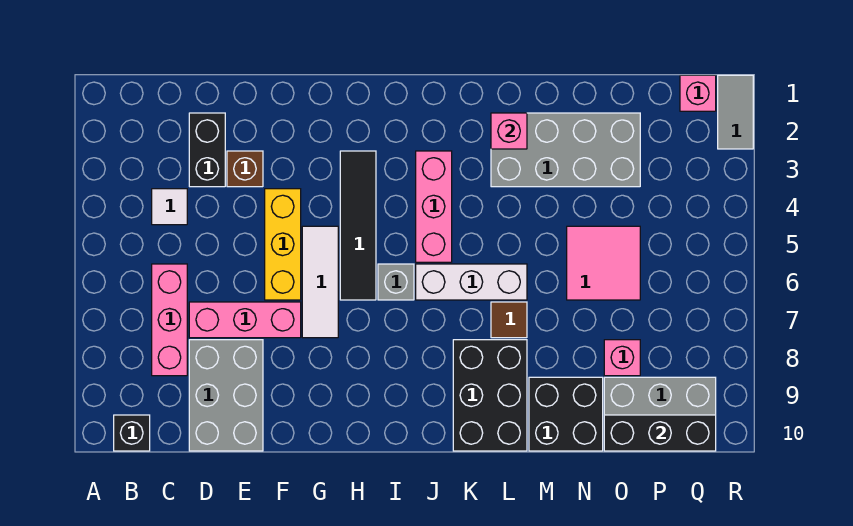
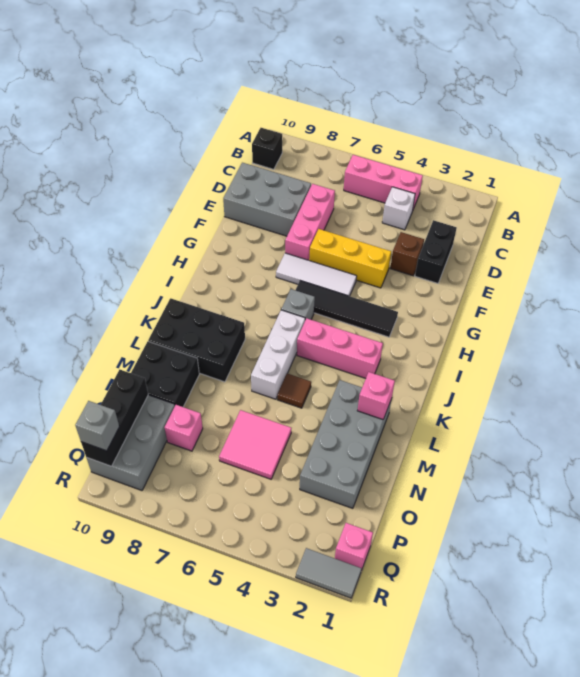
white tile C4 level 1 -> white brick C4 level 1
pink brick C6:C8 level 1 -> pink brick B4:B6 level 1
black brick D2:D3 level 1 -> black brick D2:E2 level 1
brown tile L7 level 1 -> brown tile L5 level 1
none -> grey brick Q10 level 3

